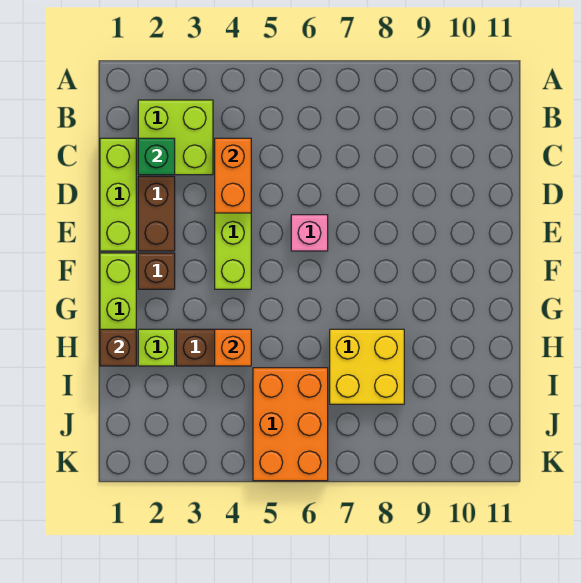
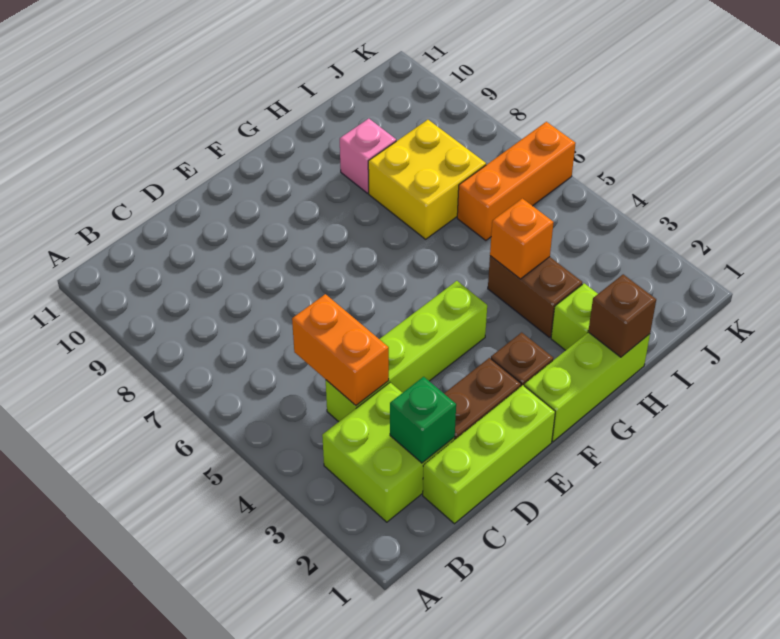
orange brick C4:D4 level 2 -> orange brick C4:C5 level 2
pink brick E6 level 1 -> pink brick H9 level 1
orange brick I5:K6 level 1 -> orange brick I6:K6 level 1

